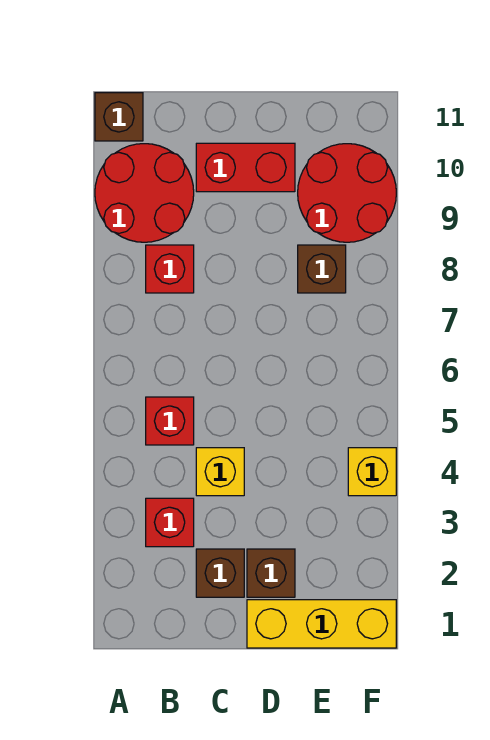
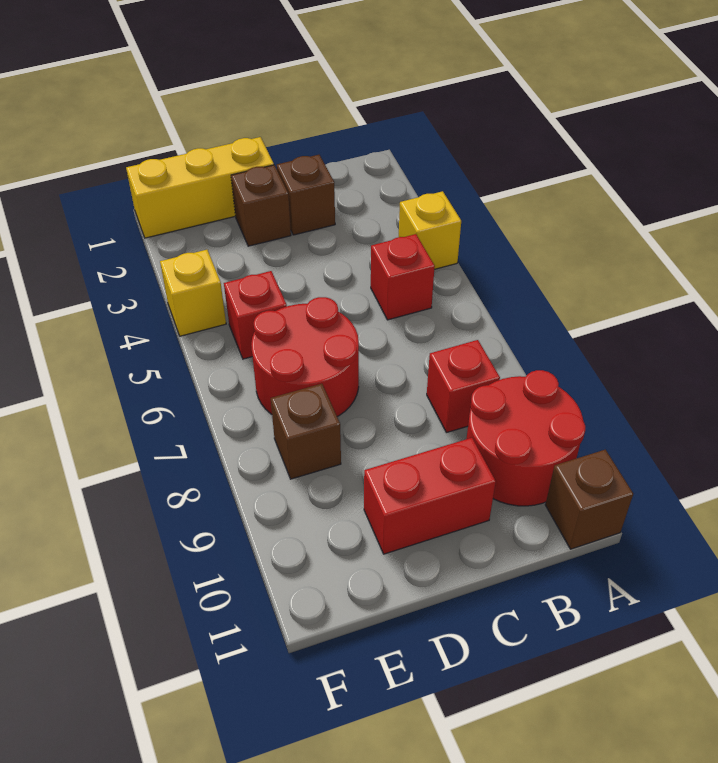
red brick B3 level 1 -> red brick E5 level 1
yellow brick C4 level 1 -> yellow brick A4 level 1
red round brick E9:F10 level 1 -> red round brick D6:E7 level 1

